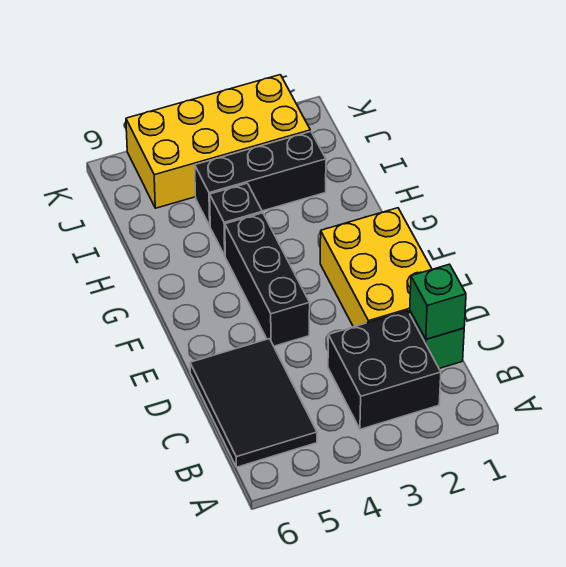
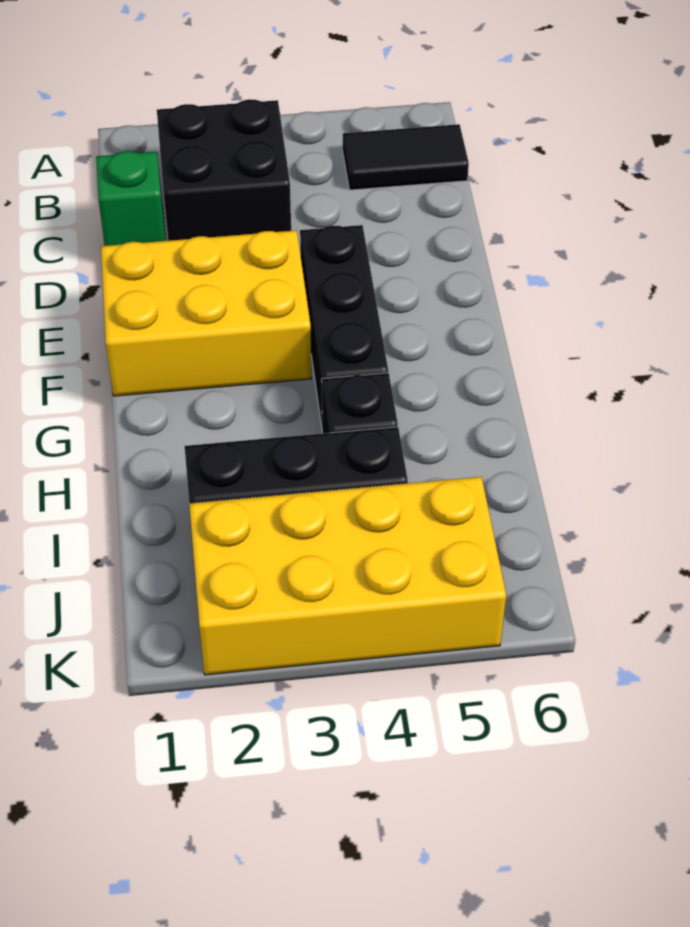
black tile B5:D6 level 1 -> black tile B5:B6 level 1
green brick C1 level 2 -> none
yellow brick D1:F2 level 1 -> yellow brick E1:F3 level 1

